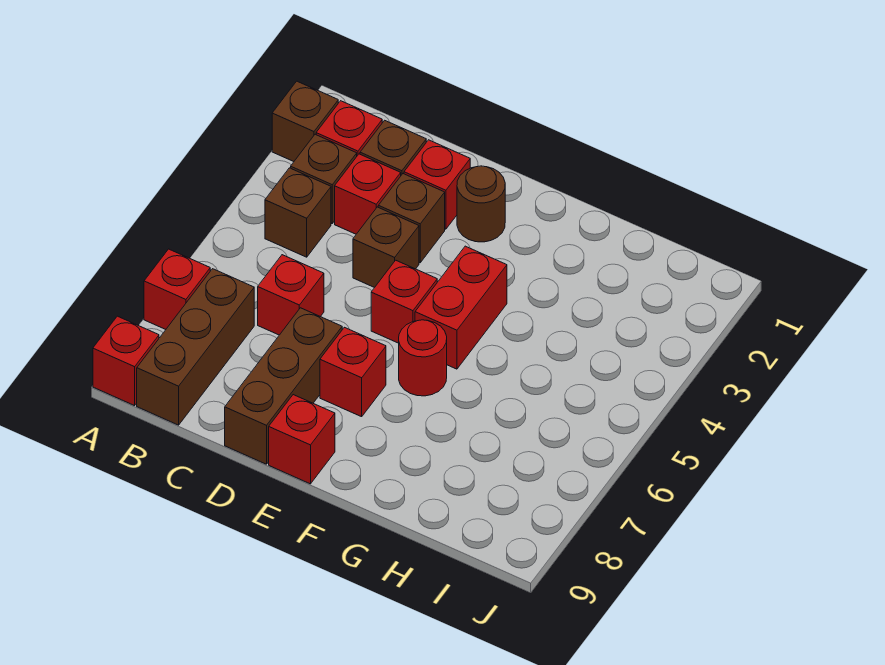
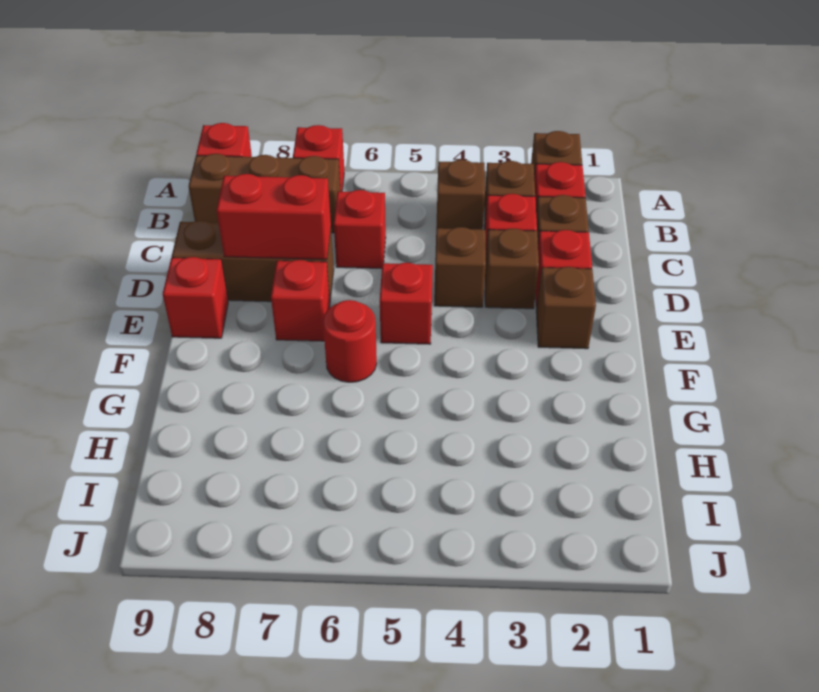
brown round brick E2 level 1 -> brown brick E2 level 1
red brick F4:F5 level 1 -> red brick D7:D8 level 2

